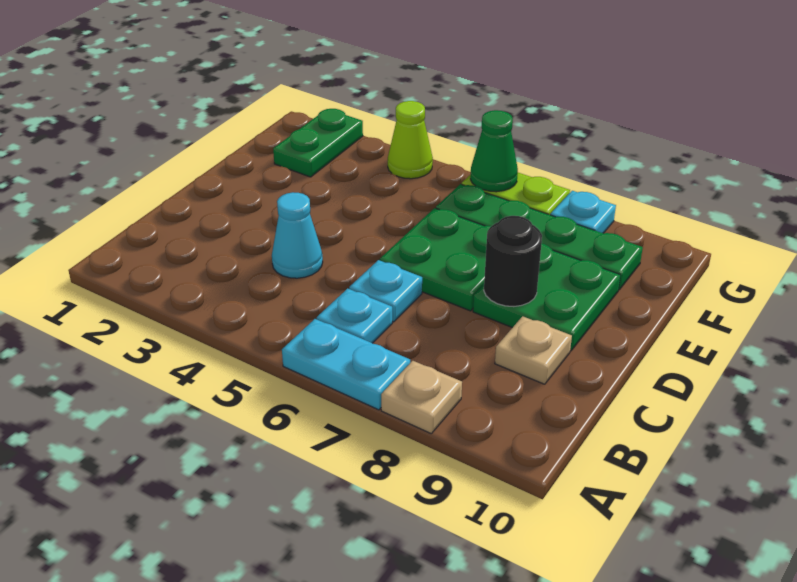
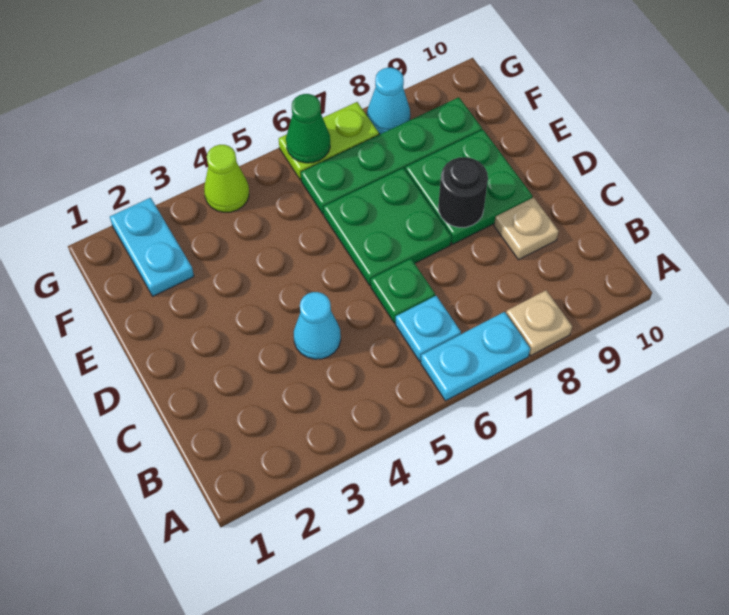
cyan plate C6 level 1 -> green plate C6 level 1
green plate F2:G2 level 1 -> cyan plate F2:G2 level 1
cyan plate G8 level 1 -> cyan cone G8 level 1

